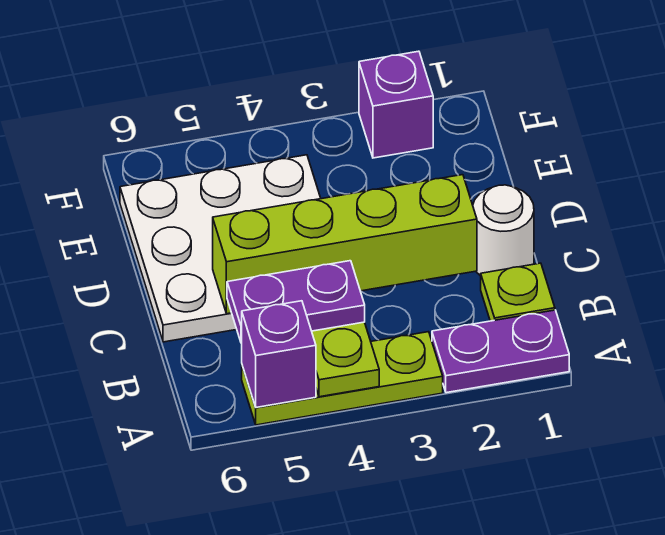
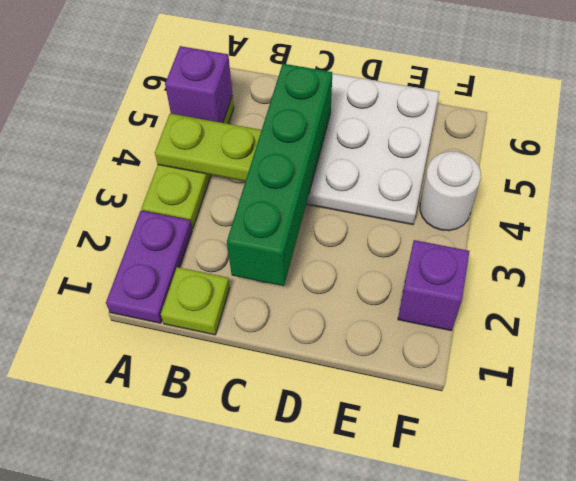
purple plate B4:B5 level 3 -> none
white round brick C1 level 1 -> white round brick F4 level 1
lime brick C2:C5 level 2 -> green brick C2:C5 level 2

